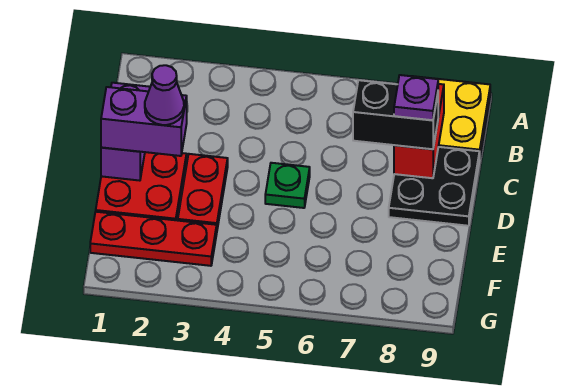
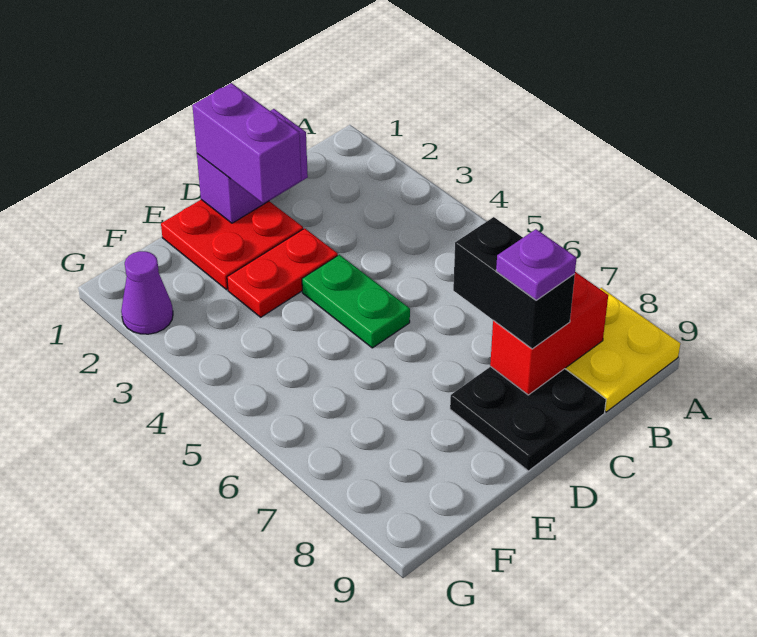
purple cone D2 level 4 -> purple cone G2 level 1
green plate D5 level 1 -> green plate D4:D5 level 1
red plate F1:F3 level 1 -> none

